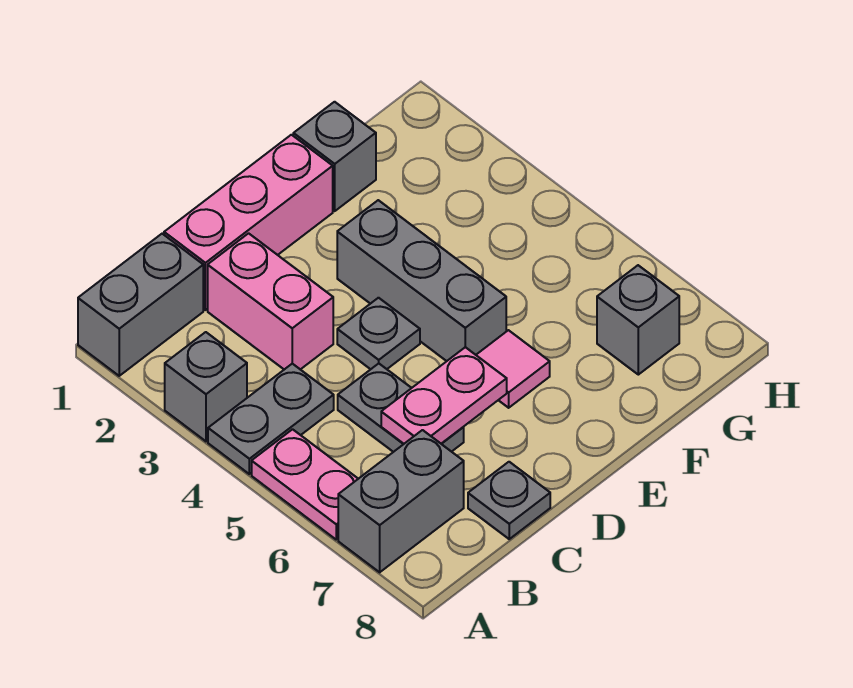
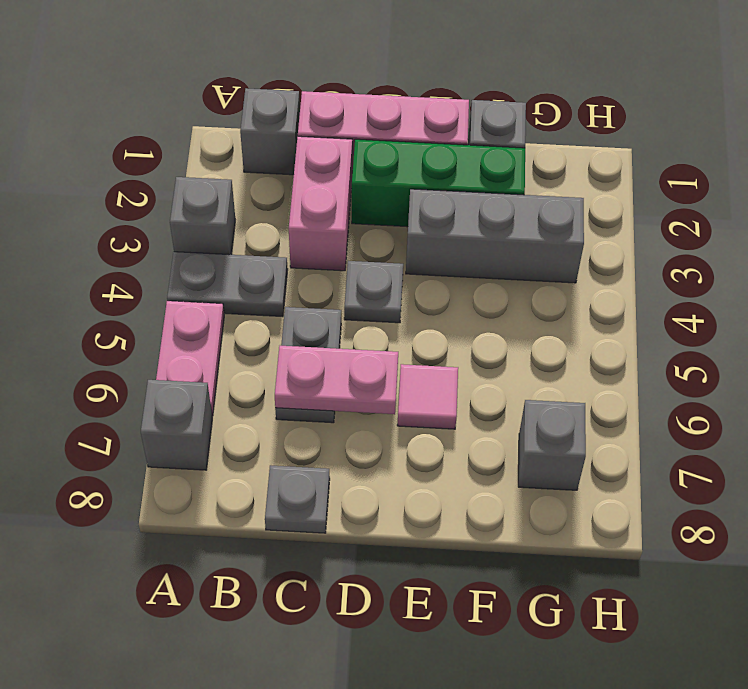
grey brick A1:B1 level 1 -> grey brick B1 level 1
grey brick A7:B7 level 1 -> grey brick A7 level 1
none -> green brick D2:F2 level 1
grey brick E3:E5 level 1 -> grey brick E3:G3 level 1

